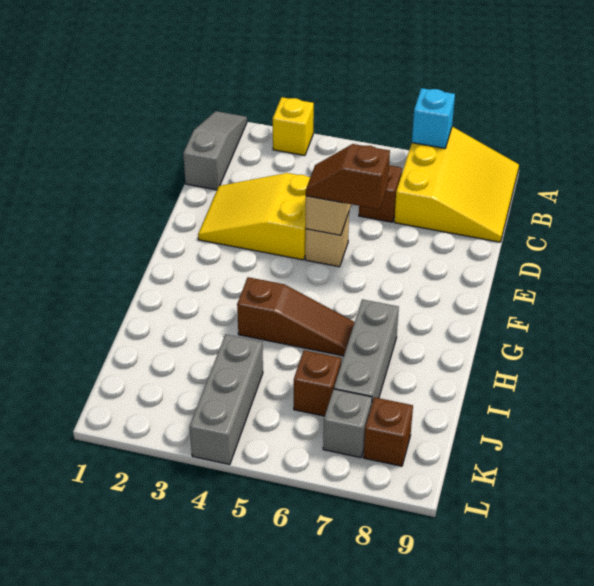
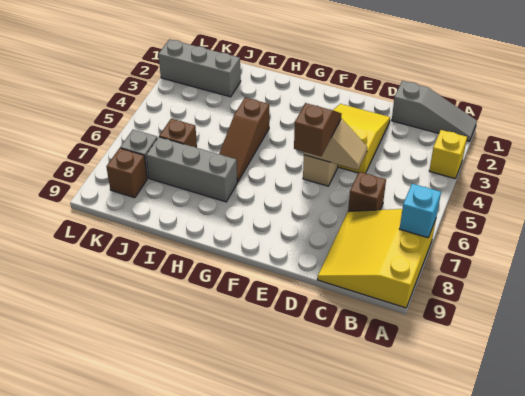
yellow slope A7:C9 level 1 top 7 -> yellow slope A7:C9 level 1 top A
grey brick J4:L4 level 1 -> grey brick J2:L2 level 1

